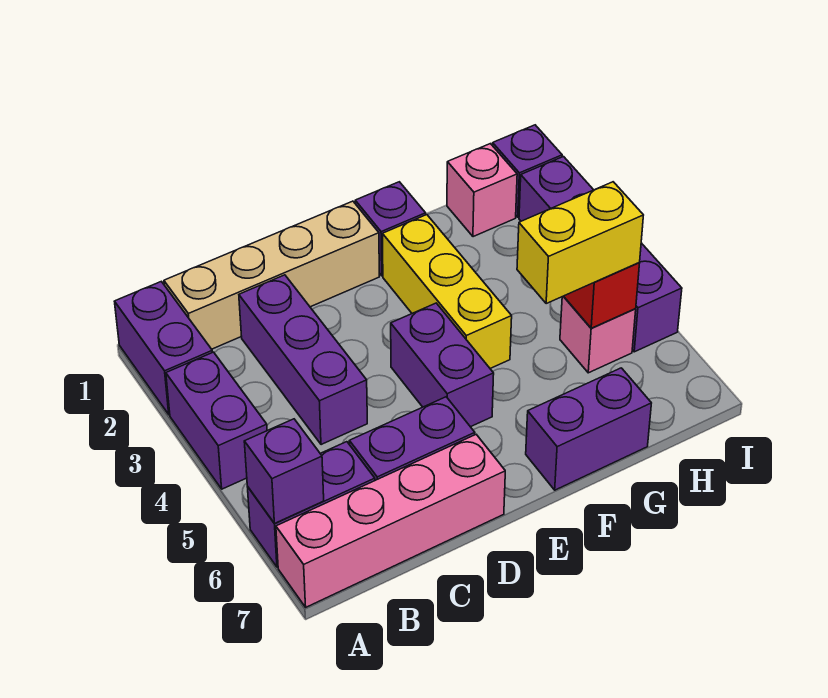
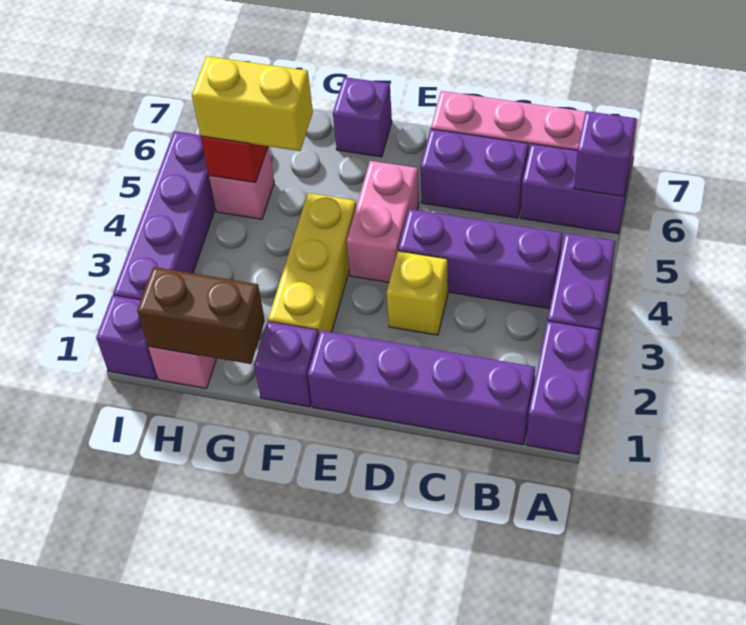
tan brick B1:E1 level 1 -> purple brick B1:E1 level 1
purple brick C2:C4 level 1 -> purple brick B4:D4 level 1
none -> yellow brick D3 level 1
purple brick E4:E5 level 1 -> pink brick E4:E5 level 1
purple brick F7:G7 level 1 -> purple brick F7 level 1
none -> brown brick G1:H1 level 2

